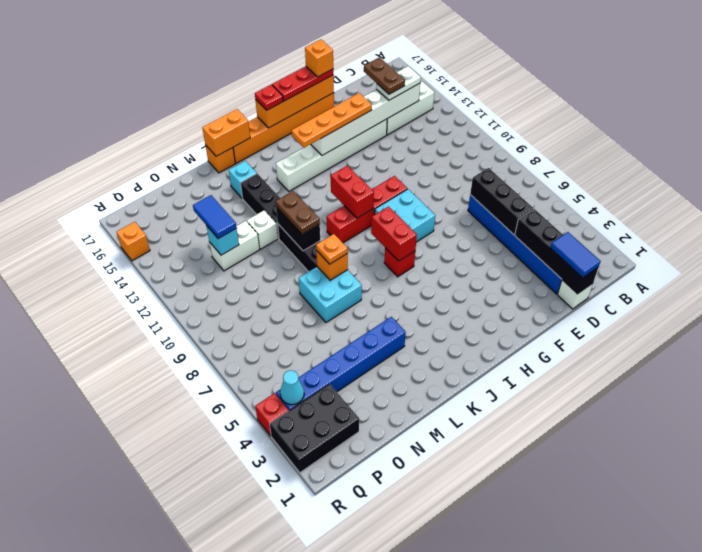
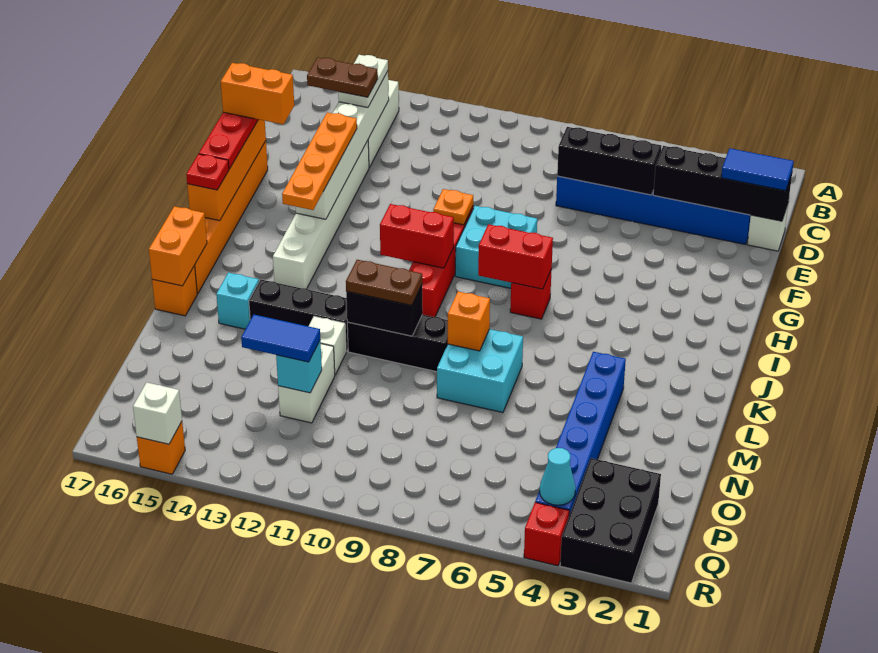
orange brick F17 level 4 -> orange brick F16:F17 level 4
orange plate L8 level 3 -> orange plate G10 level 2
none -> white brick R15 level 2

